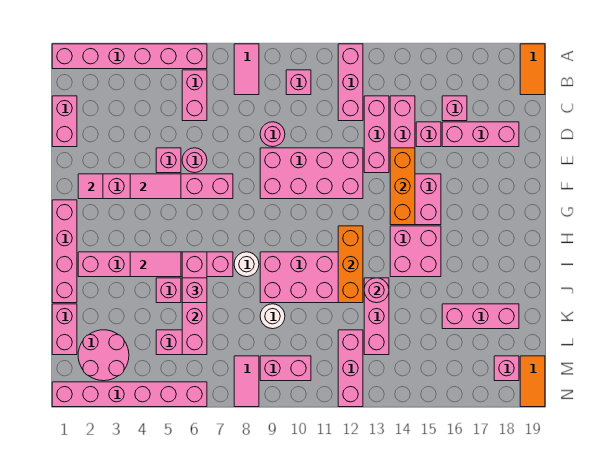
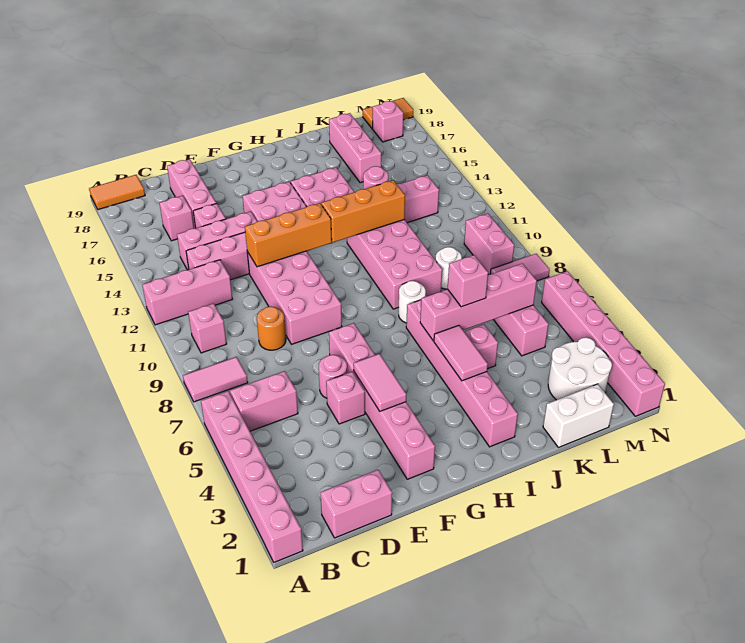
pink round brick D9 level 1 -> orange round brick D9 level 1
orange brick E14:G14 level 2 -> orange brick E12:G12 level 2
pink tile F2 level 2 -> none
pink brick G1:J1 level 1 -> none
pink brick K1:L1 level 1 -> white brick K1:L1 level 1
pink round brick L2:M3 level 1 -> white round brick L2:M3 level 1
pink brick L12:N12 level 1 -> none

